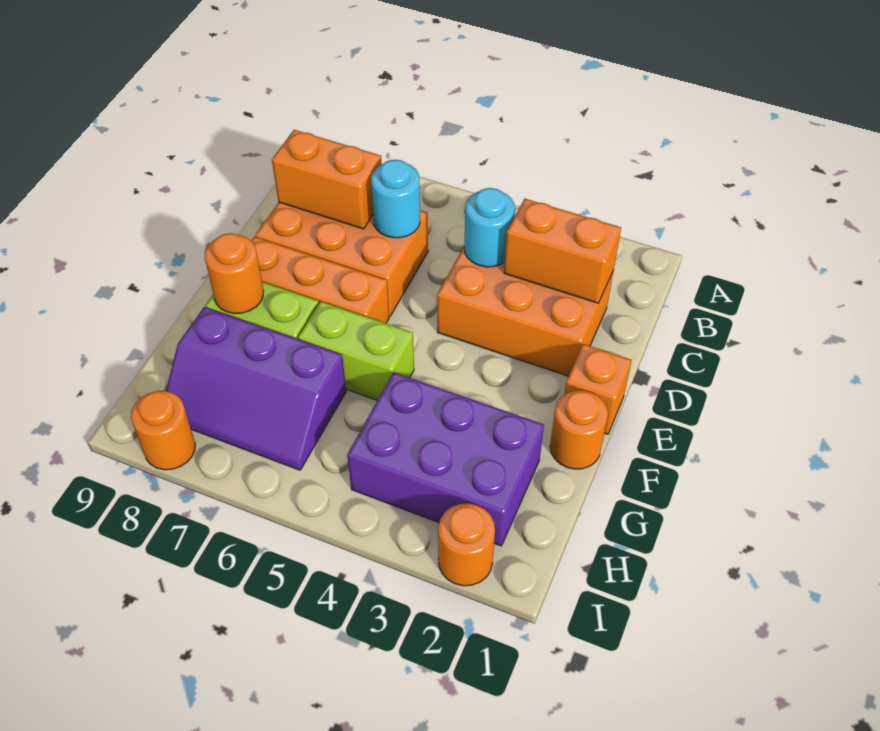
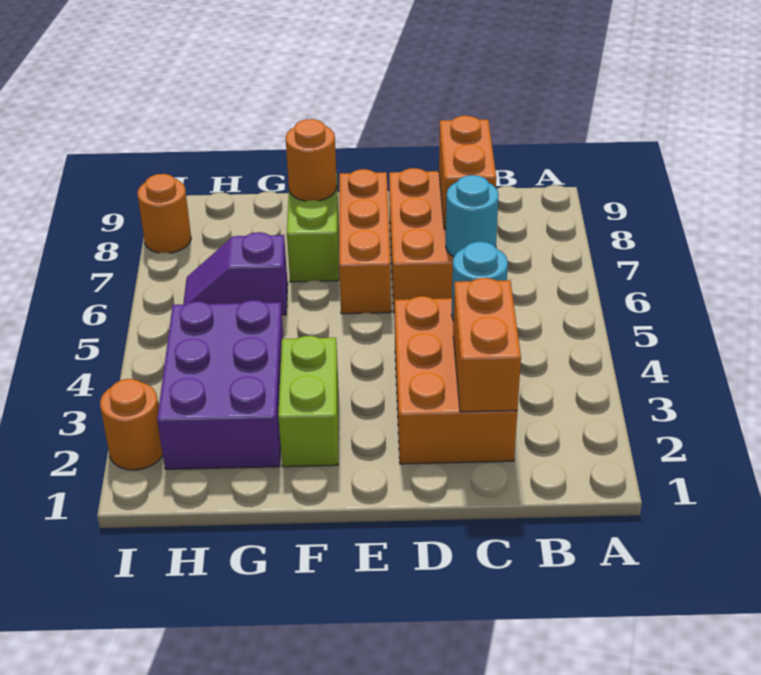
orange brick E1 level 1 -> none
orange round brick F1 level 1 -> none
lime brick F5:F6 level 1 -> lime brick F2:F3 level 1
purple slope G6:H8 level 1 top G -> purple slope G6:H6 level 1 top G

